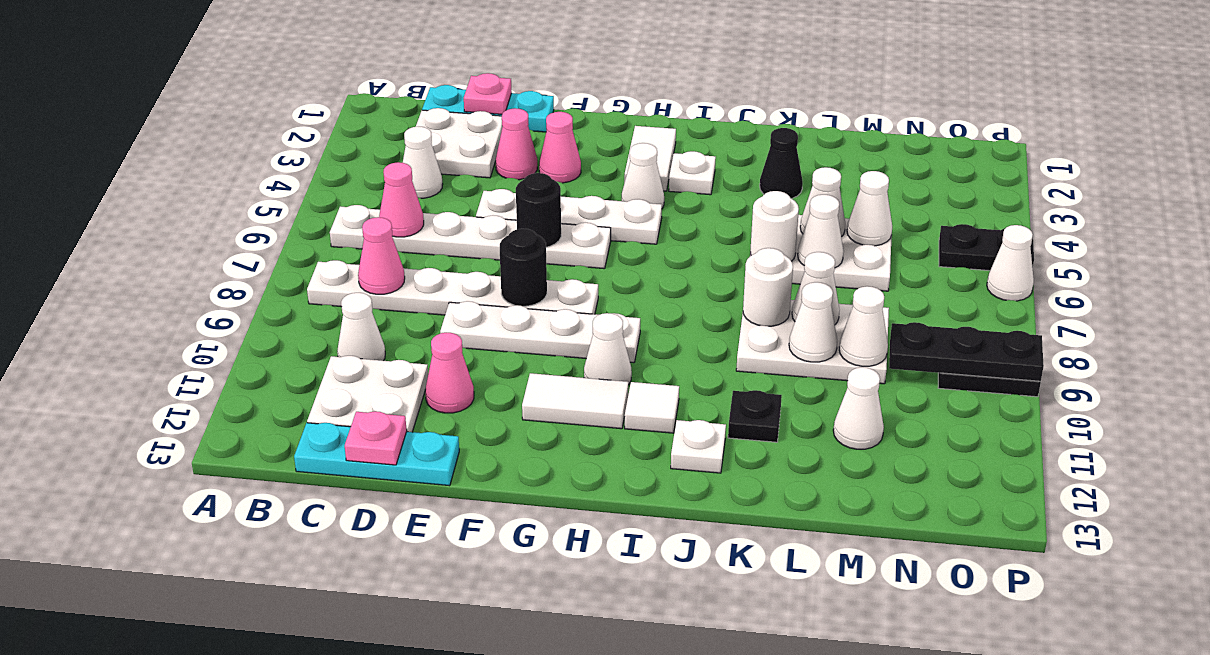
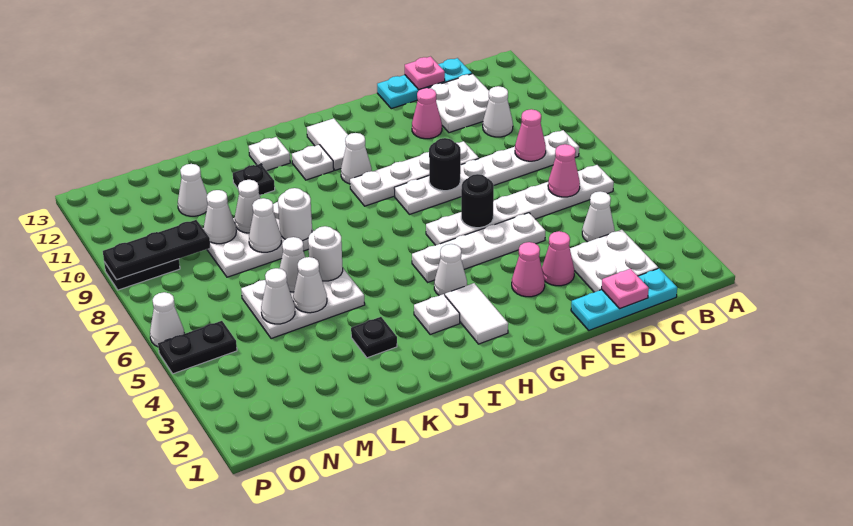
white tile G11:H11 level 1 -> white tile H11:H12 level 1
white tile I11 level 1 -> white plate I11 level 1
black cone K3 level 1 -> black plate K3 level 1

